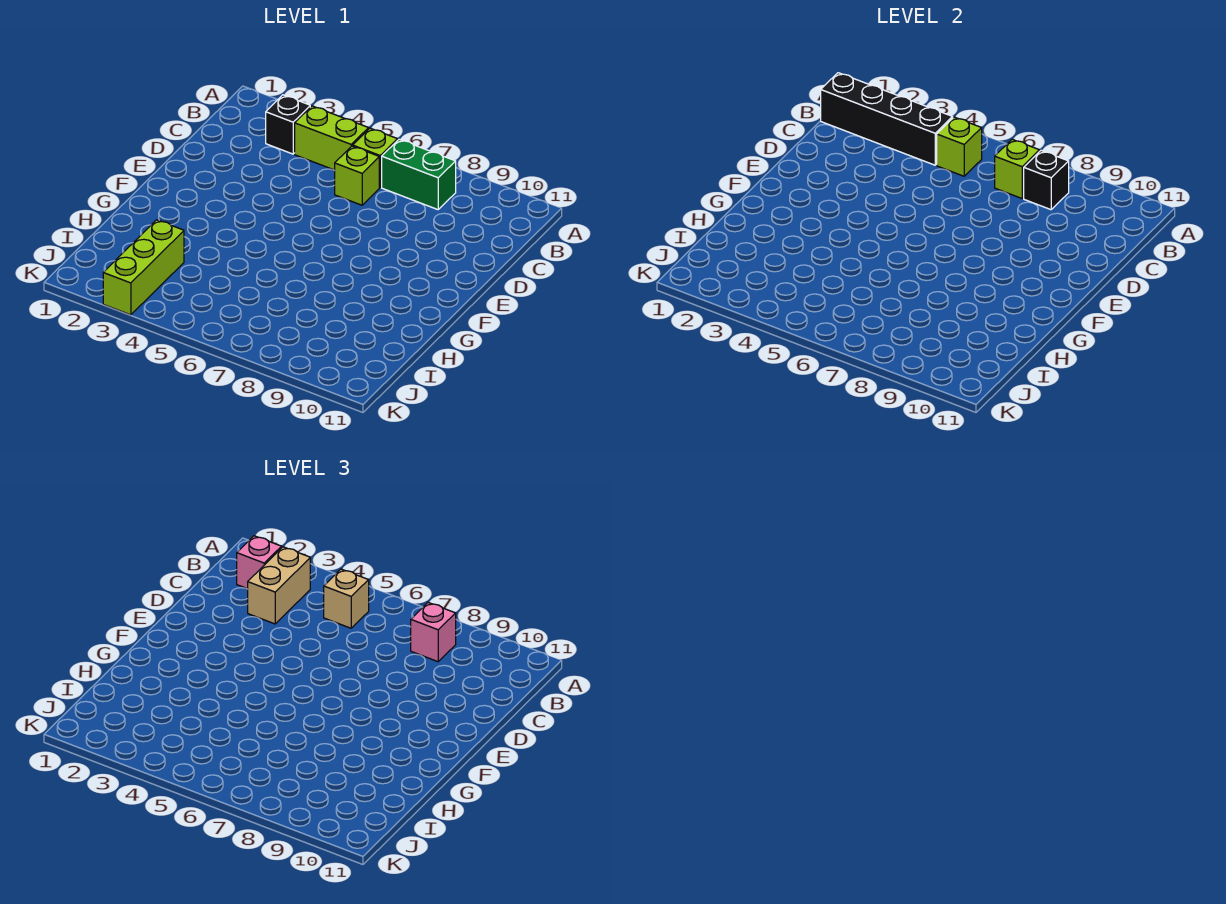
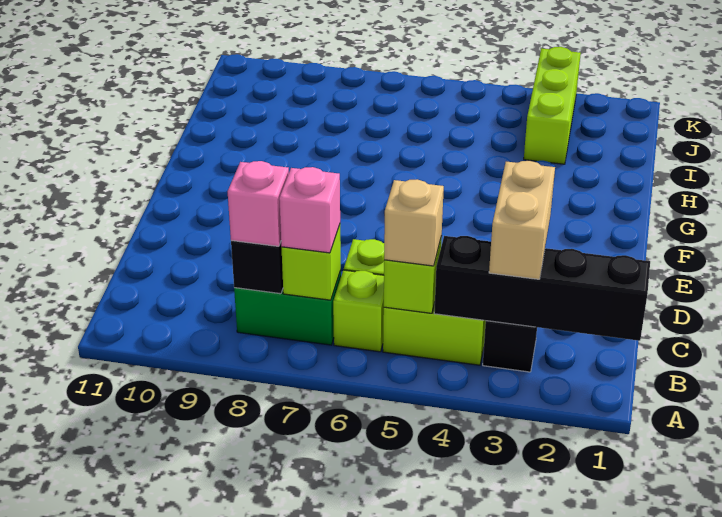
pink brick B2 level 3 -> pink brick B7 level 3

